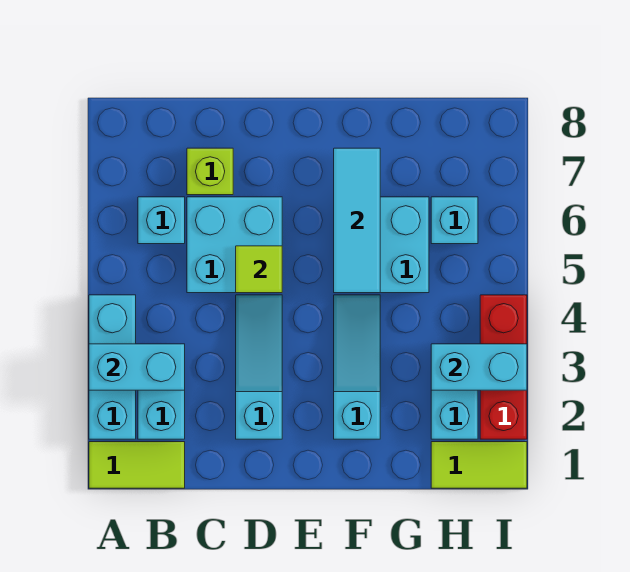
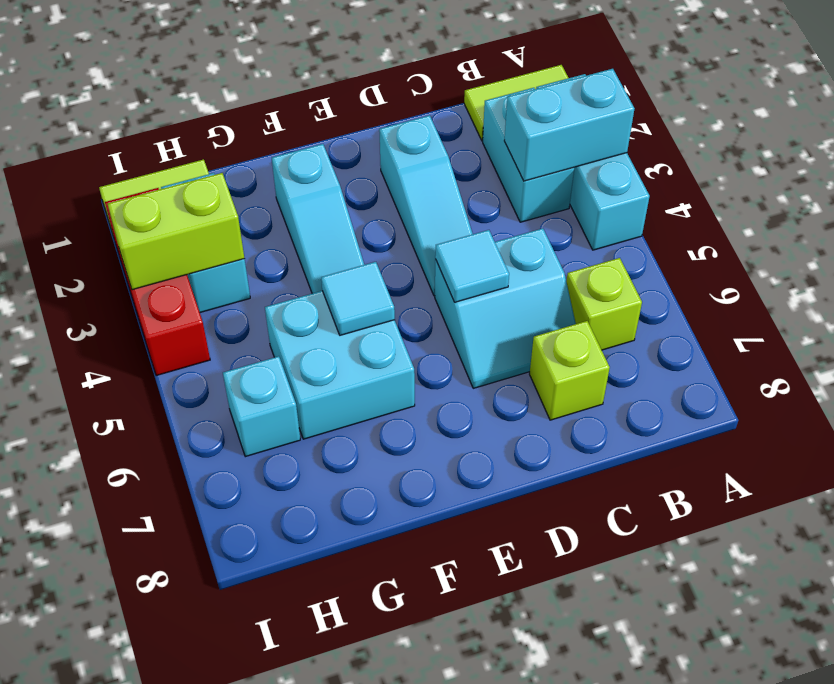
cyan brick B6 level 1 -> lime brick B6 level 1
cyan brick C5:D6 level 1 -> cyan slope C5:D6 level 1 top 5
lime tile D5 level 2 -> cyan tile D5 level 2
cyan tile F5:F7 level 2 -> cyan tile F5 level 2
cyan brick H3:I3 level 2 -> lime brick H3:I3 level 2

